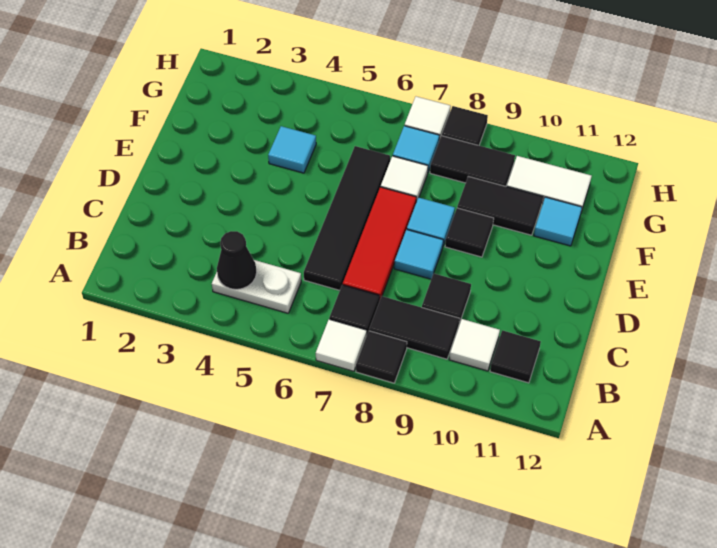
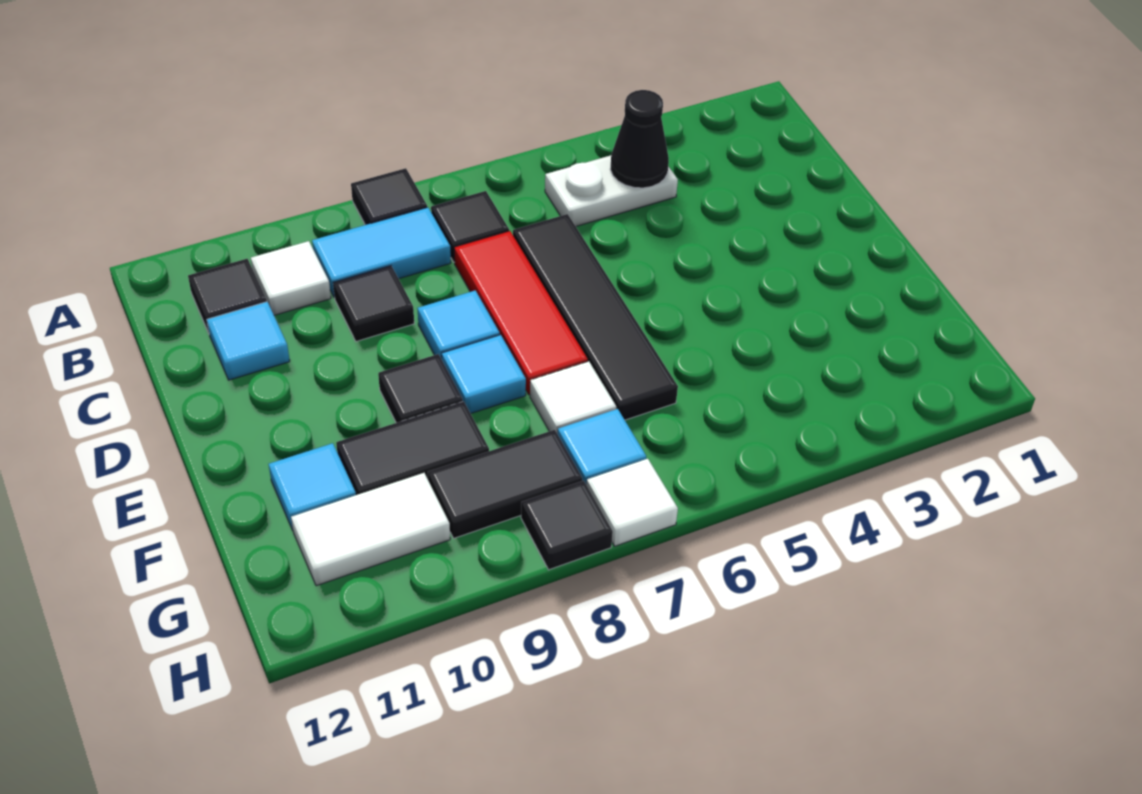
white tile A7 level 1 -> none
black tile B8:B9 level 1 -> cyan tile B8:B9 level 1
cyan tile F4 level 1 -> cyan tile C11 level 1

